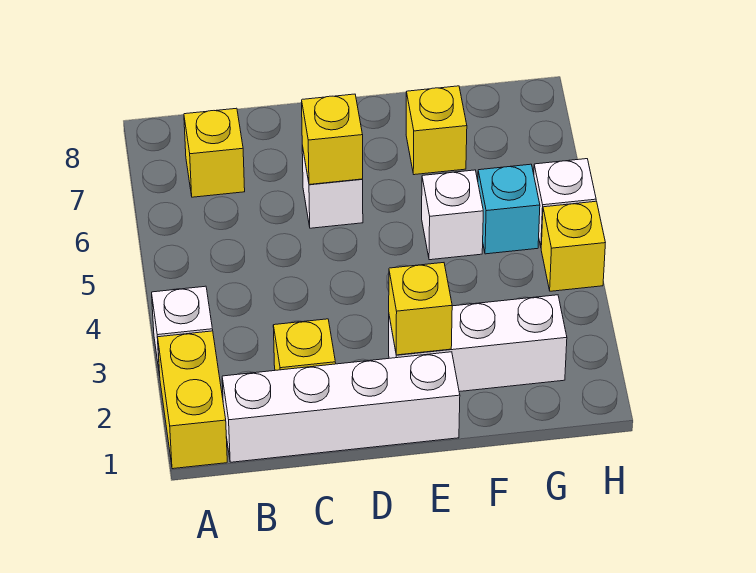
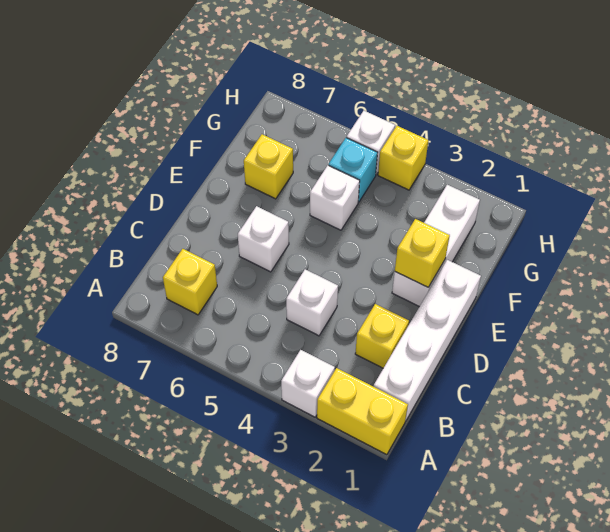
none -> white brick C4 level 1
yellow brick D6 level 2 -> none

